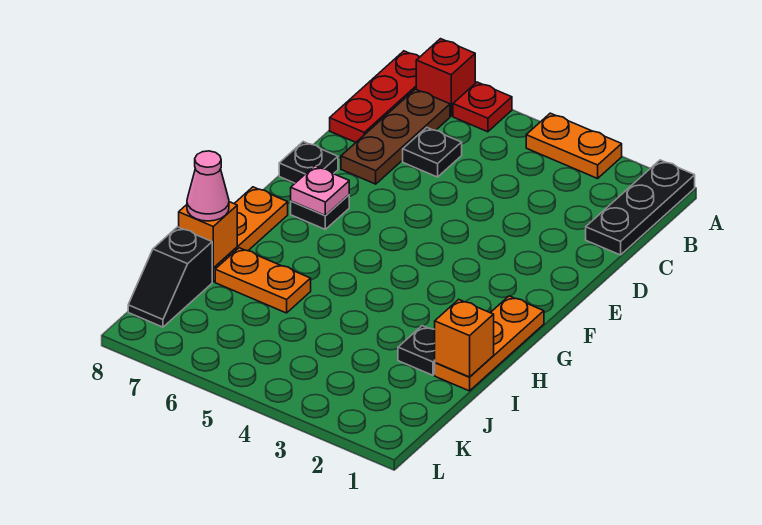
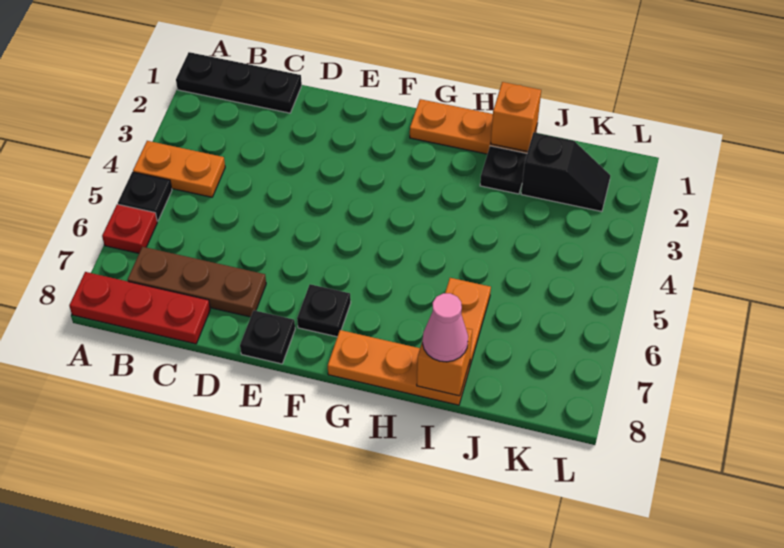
orange plate A3:A4 level 1 -> orange plate A4:B4 level 1
red brick A7 level 1 -> none
black plate C6 level 1 -> black plate A5 level 1
pink plate F7 level 2 -> none
black slope J8:K8 level 1 top J -> black slope J2:K2 level 1 top J

